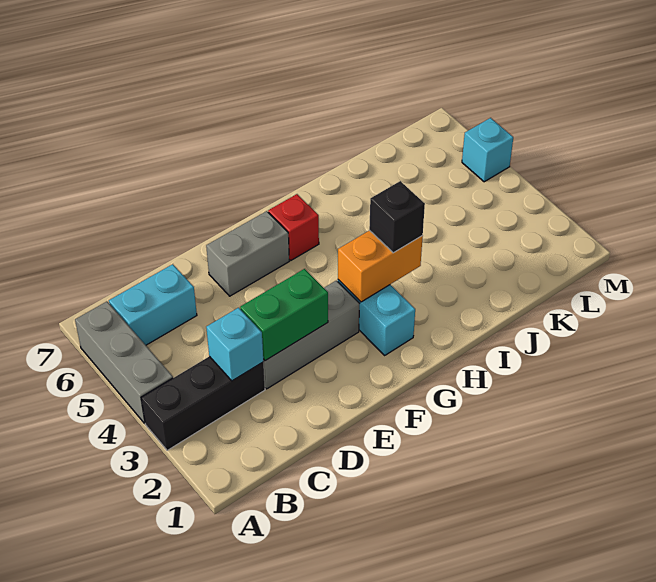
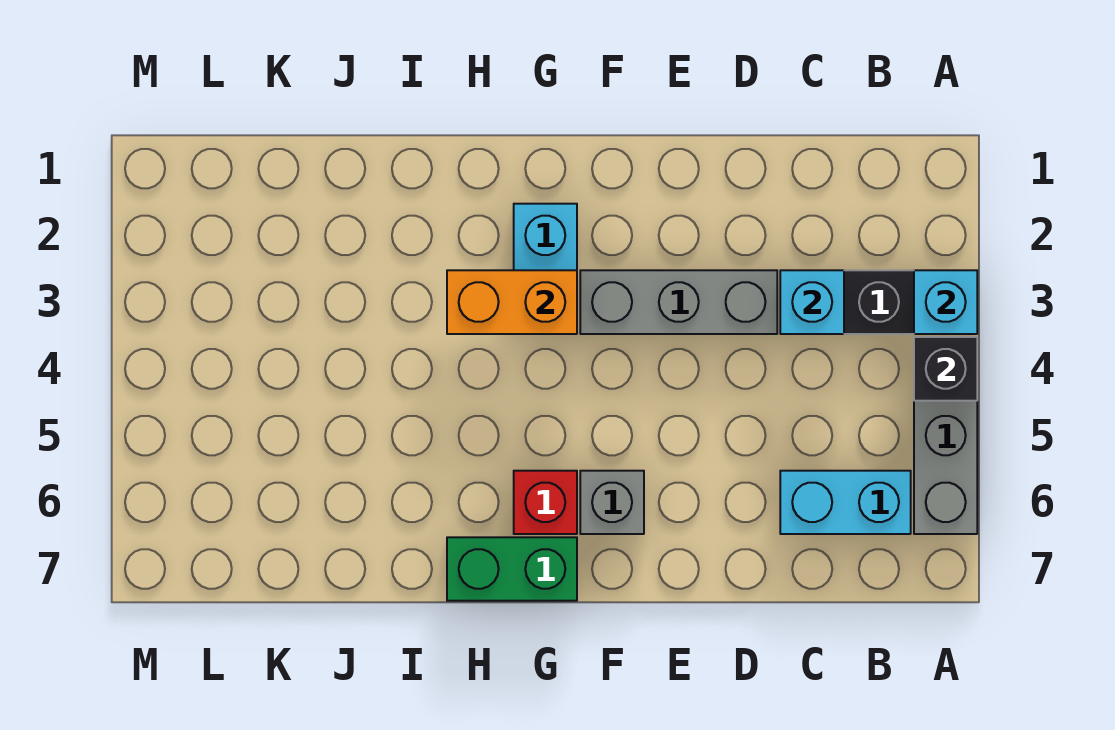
green brick D3:E3 level 2 -> green brick G7:H7 level 1
grey brick E6:F6 level 1 -> grey brick F6 level 1
black brick H3 level 3 -> black brick A4 level 2
cyan brick M5 level 1 -> cyan brick A3 level 2

